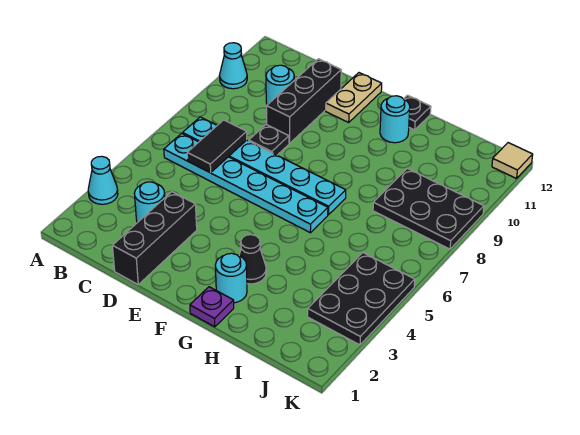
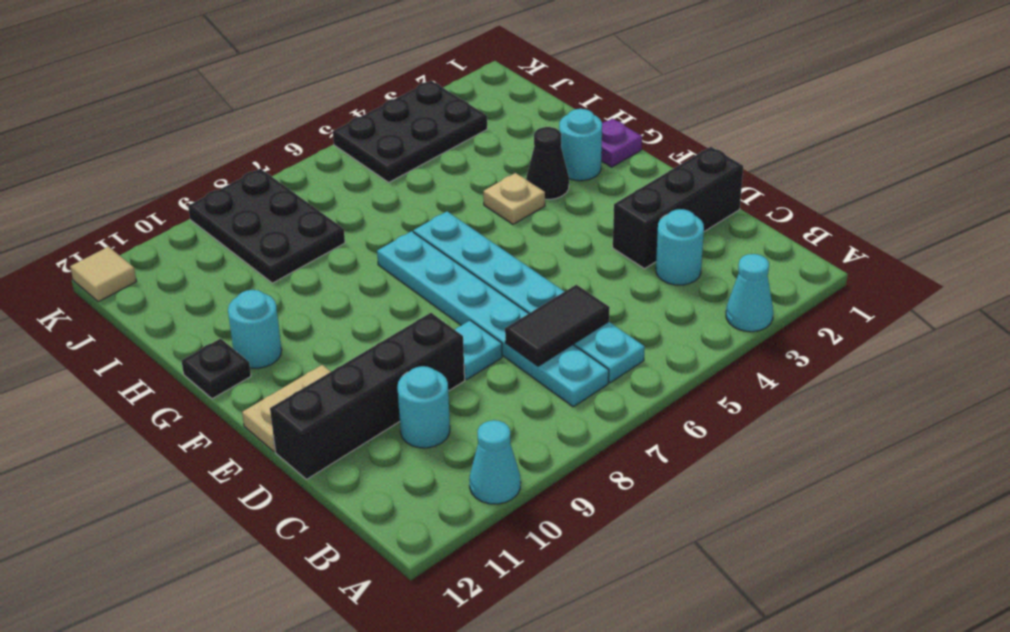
black plate D8 level 1 -> cyan plate D8 level 1
black brick D9:D11 level 1 -> black brick D9:D12 level 1
none -> tan plate G4 level 1

